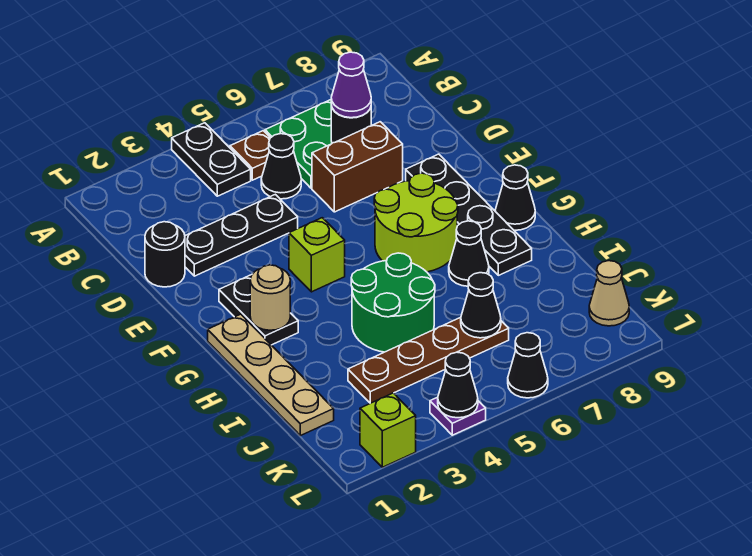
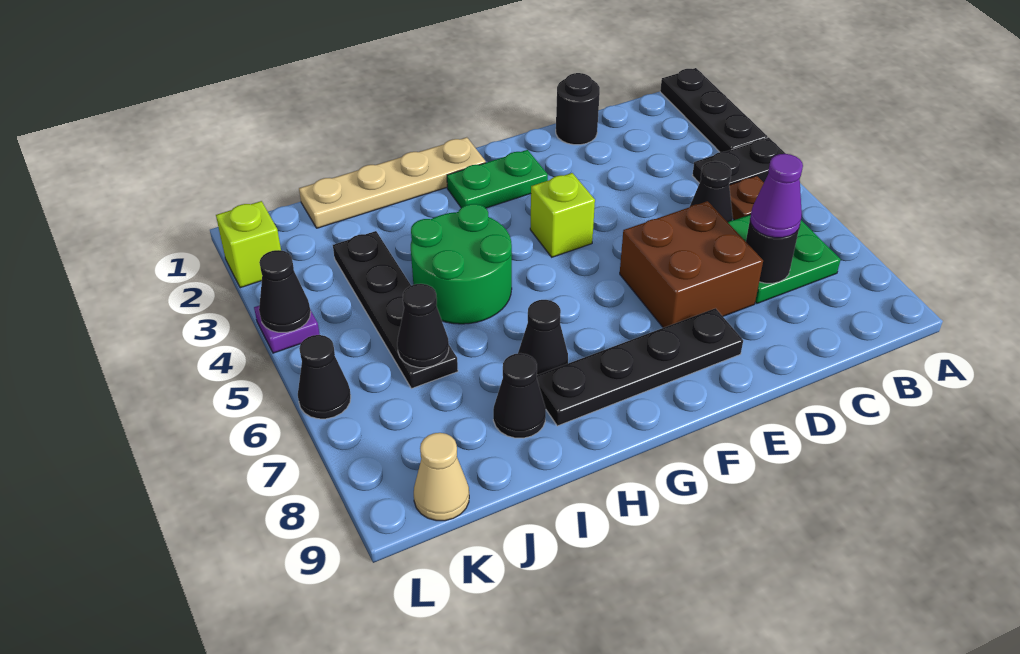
black plate D2:D4 level 1 -> black plate A1:A3 level 1
brown brick D6:D7 level 1 -> brown brick D6:E7 level 1
black plate F2:G2 level 1 -> green plate F2:G2 level 1
lime round brick F6:G7 level 1 -> none
tan round brick G2 level 2 -> none
black cone G9 level 1 -> black cone I8 level 1
brown plate J3:J6 level 1 -> black plate J3:J6 level 1

